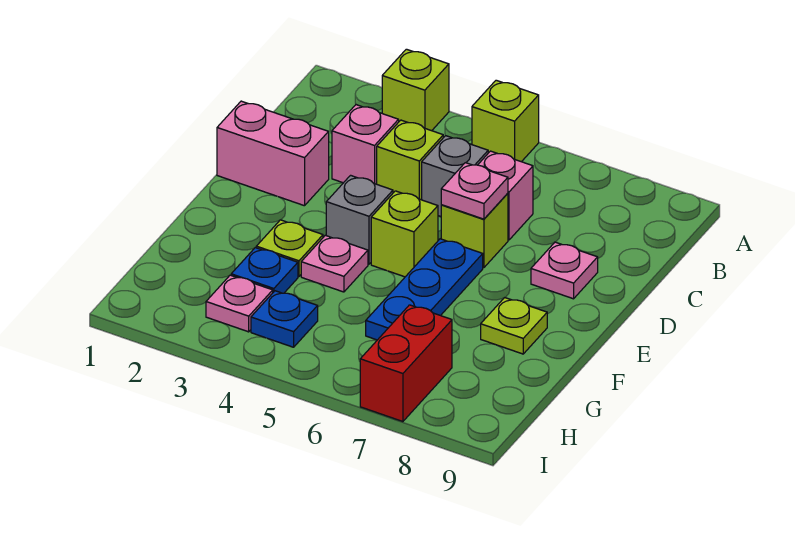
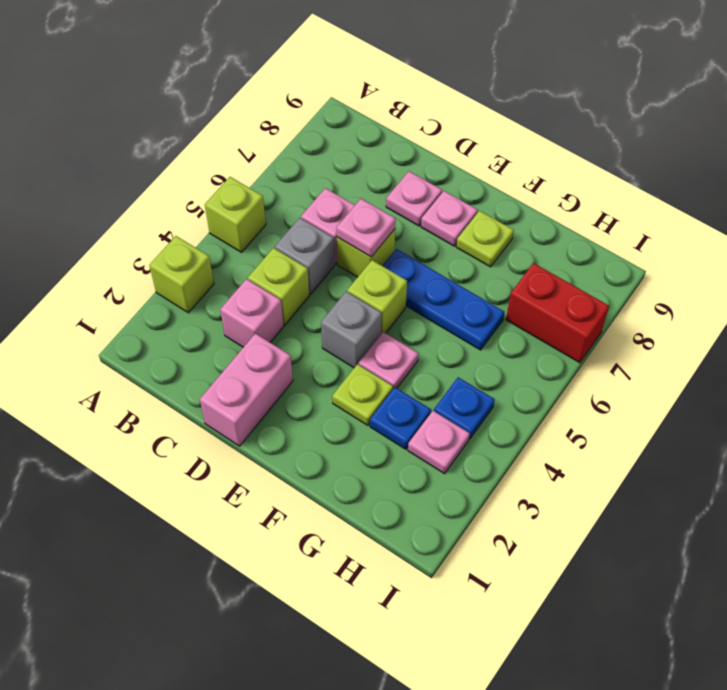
none -> pink plate E8 level 1

